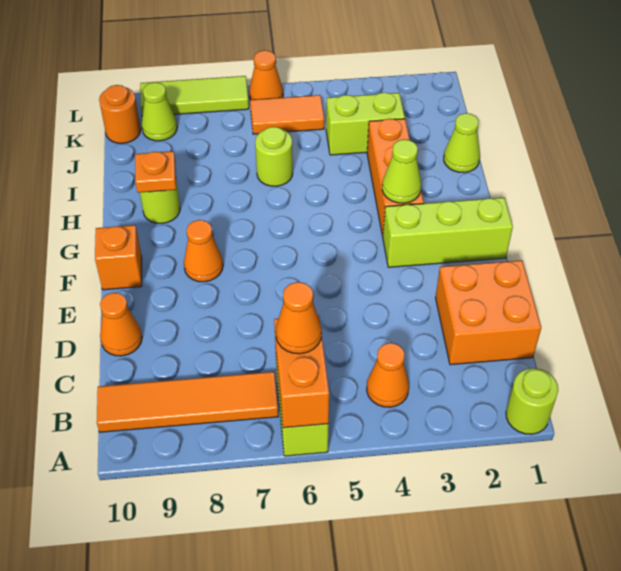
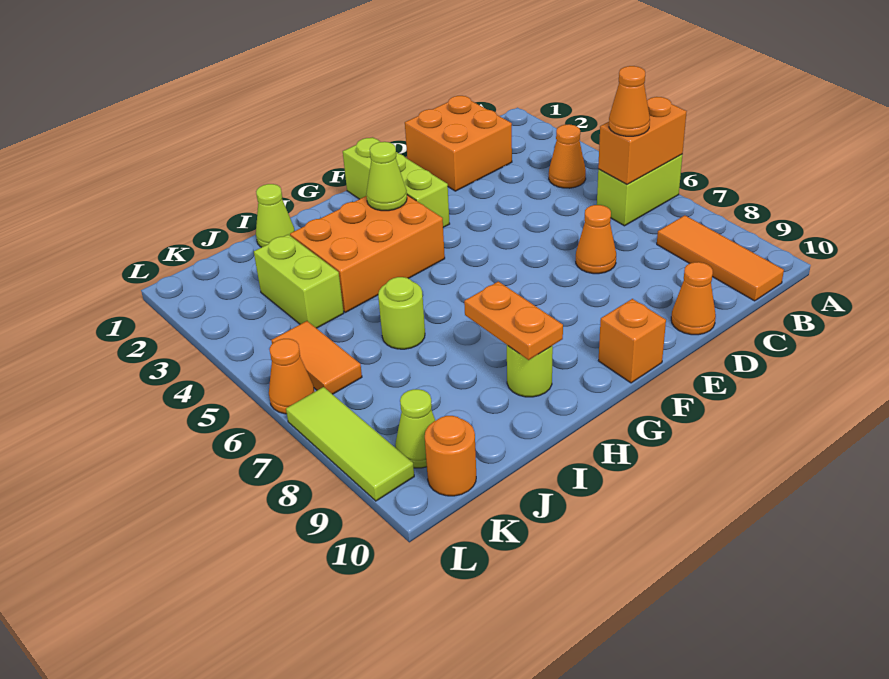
lime round brick A1 level 1 -> none
orange tile B7:B10 level 1 -> orange tile B8:B10 level 1
orange cone F8 level 1 -> orange cone D7 level 1
orange brick G3:I3 level 1 -> orange brick G3:I4 level 1
orange plate H9 level 2 -> orange plate H8:H9 level 2

